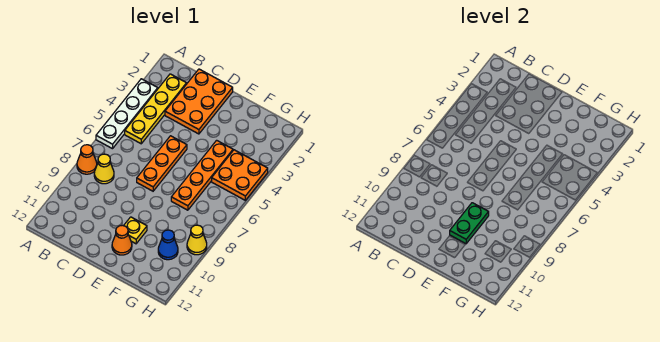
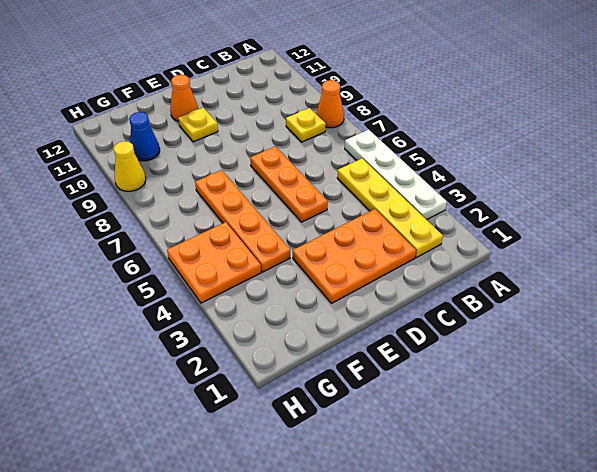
yellow cone B8 level 1 -> yellow plate B8 level 1
orange plate C1:D3 level 1 -> orange plate C2:E3 level 1
green plate E9:E10 level 2 -> none

